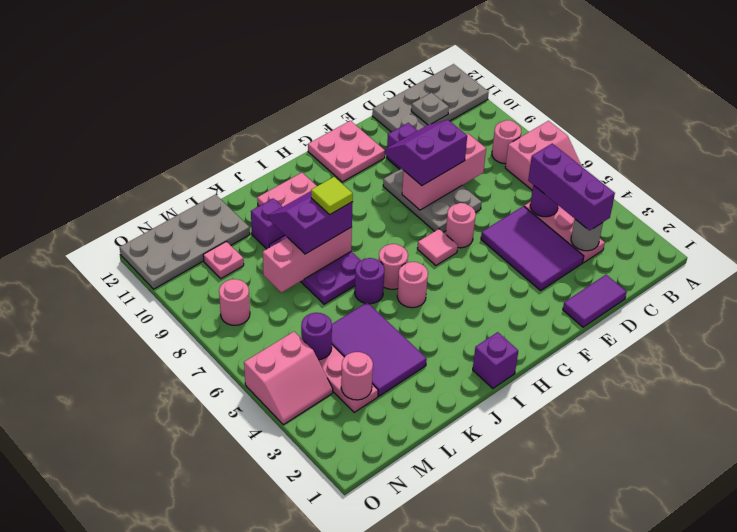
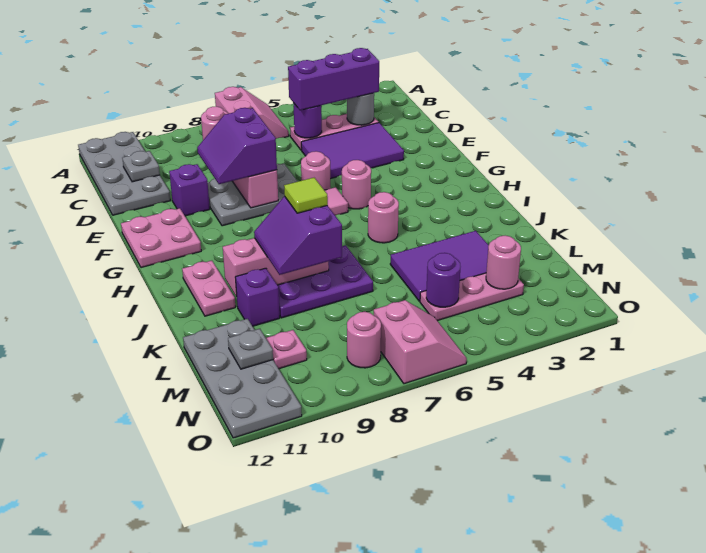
purple tile D1:E1 level 1 -> none
purple brick I1 level 1 -> none
pink round brick I6 level 1 -> pink round brick G5 level 1
purple round brick J6 level 1 -> none
pink brick J8:L8 level 2 -> pink brick J8:J10 level 2
none -> grey plate M11 level 2
pink slope N4:O5 level 1 top 5 -> pink slope N6:O7 level 1 top 7

